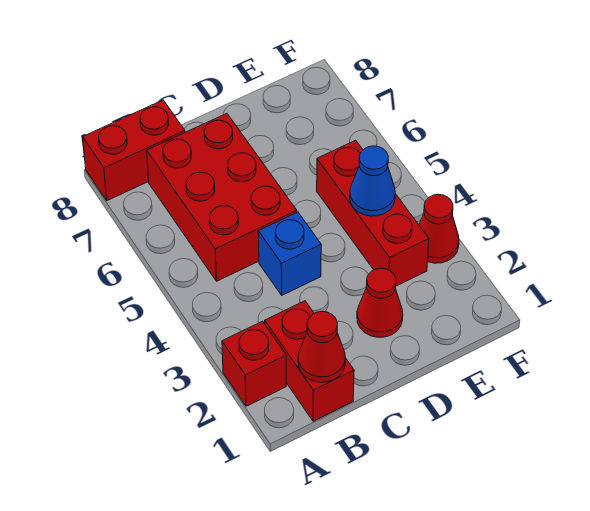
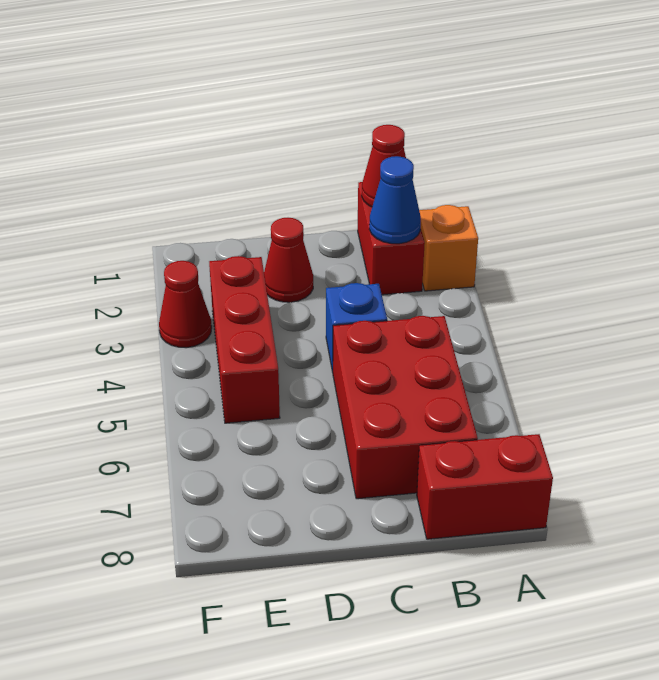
red brick A2 level 1 -> orange brick A2 level 1
blue cone E4 level 2 -> blue cone B2 level 2

